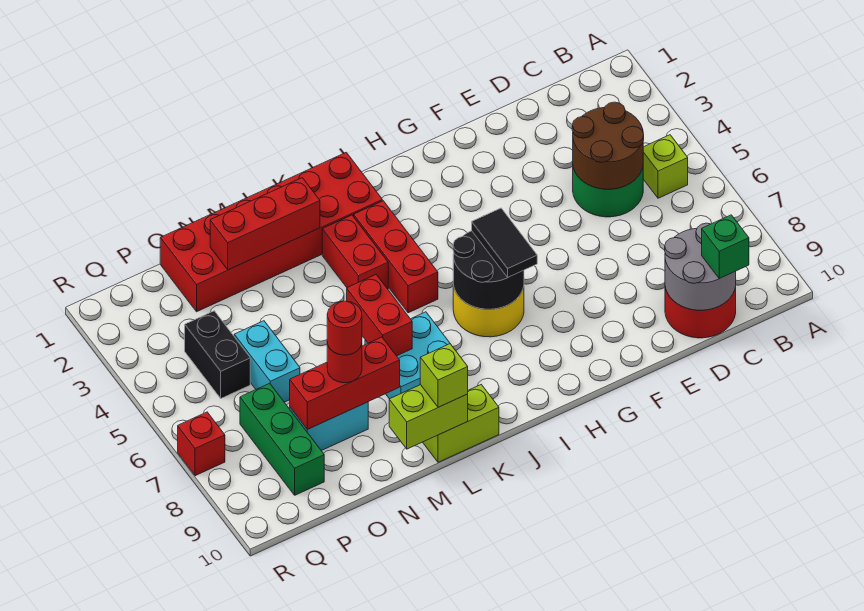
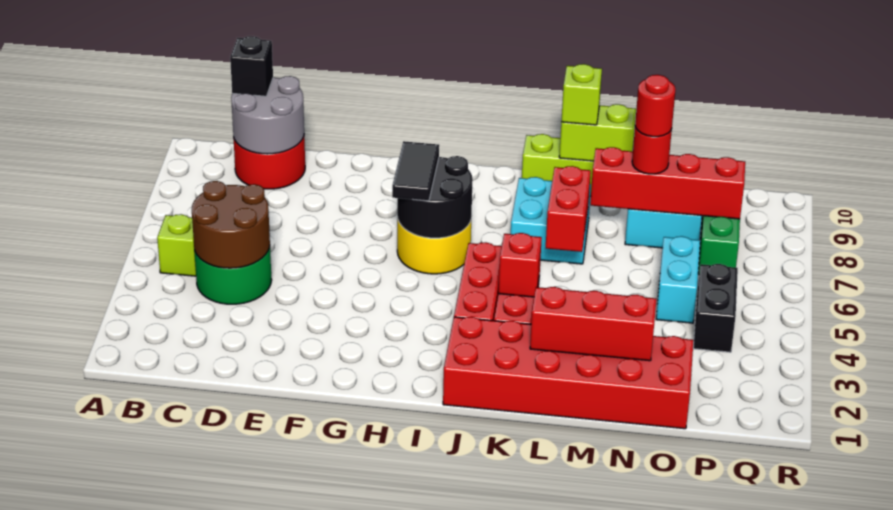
green brick C10 level 3 -> black brick C10 level 3
red brick M8:O8 level 2 -> red brick M8:P8 level 2
red brick R7 level 1 -> red brick K4 level 2

